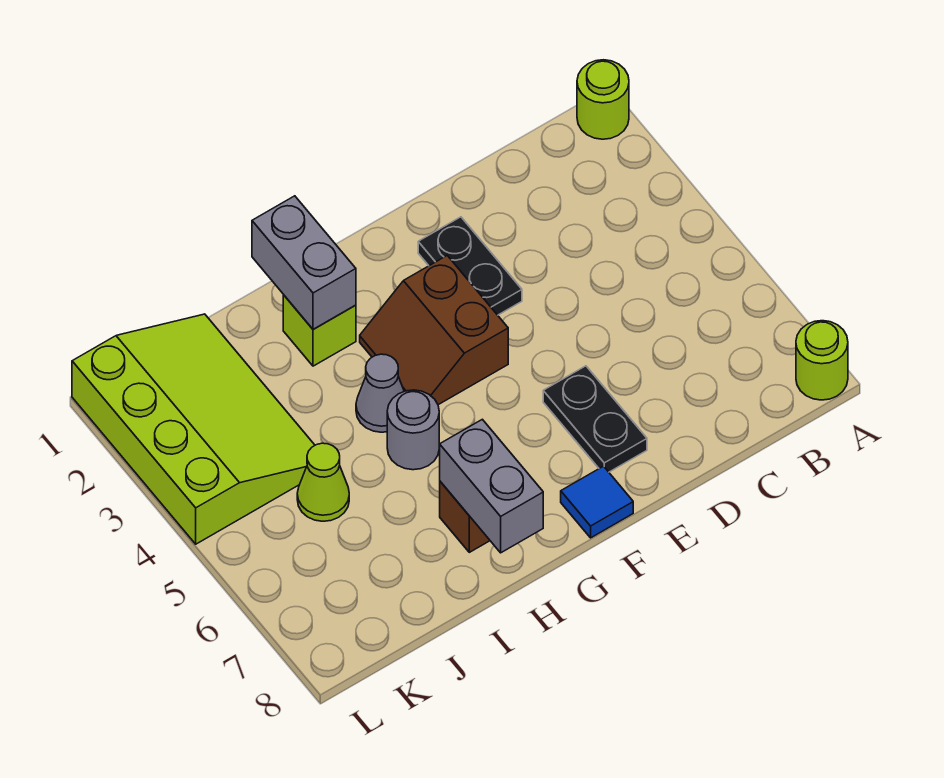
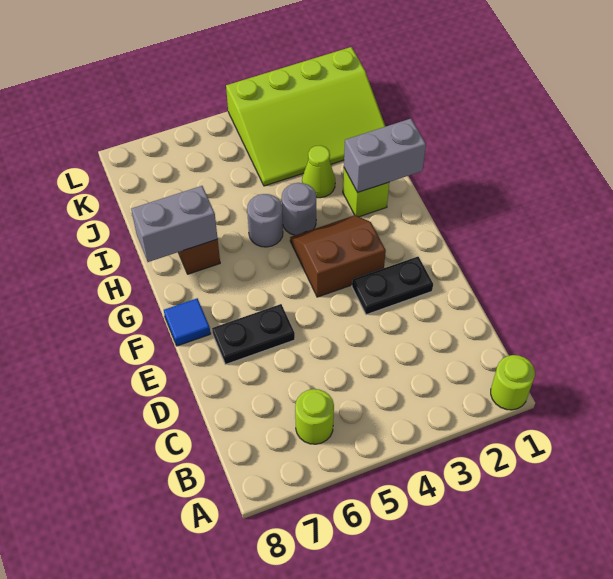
lime round brick A8 level 1 -> lime round brick B6 level 1
grey cone H4 level 1 -> grey round brick H4 level 1
lime cone J5 level 1 -> lime cone I3 level 1

